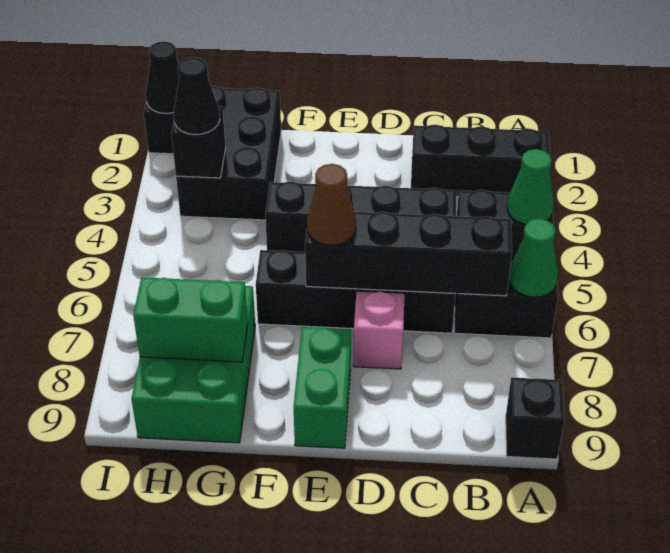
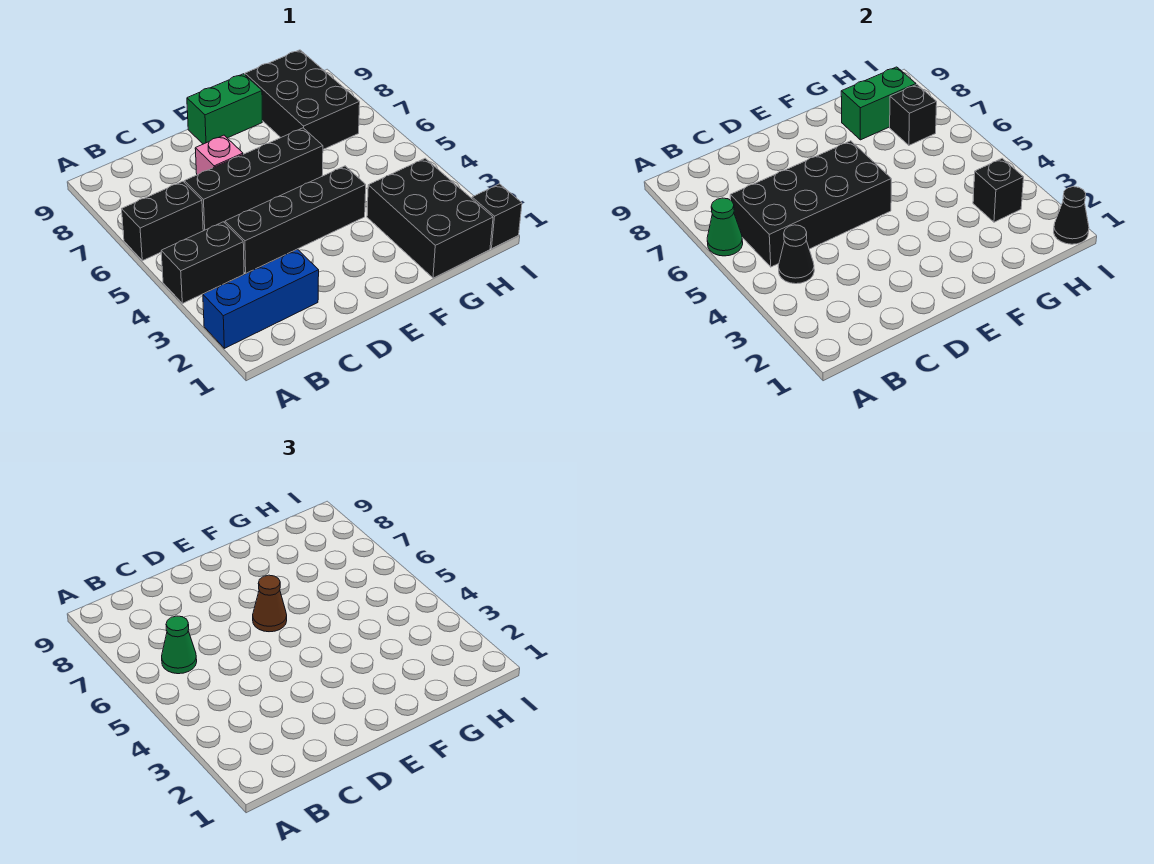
black brick A2:C2 level 1 -> blue brick A2:C2 level 1
green cone A4 level 2 -> green cone B6 level 3
black brick A9 level 1 -> black brick H7 level 2
black brick B6:E6 level 2 -> black brick B5:E6 level 2
green brick E8:E9 level 1 -> green brick E9:F9 level 1
green brick G7:H9 level 1 -> black brick G7:H9 level 1
black cone H3 level 3 -> black cone B4 level 2

